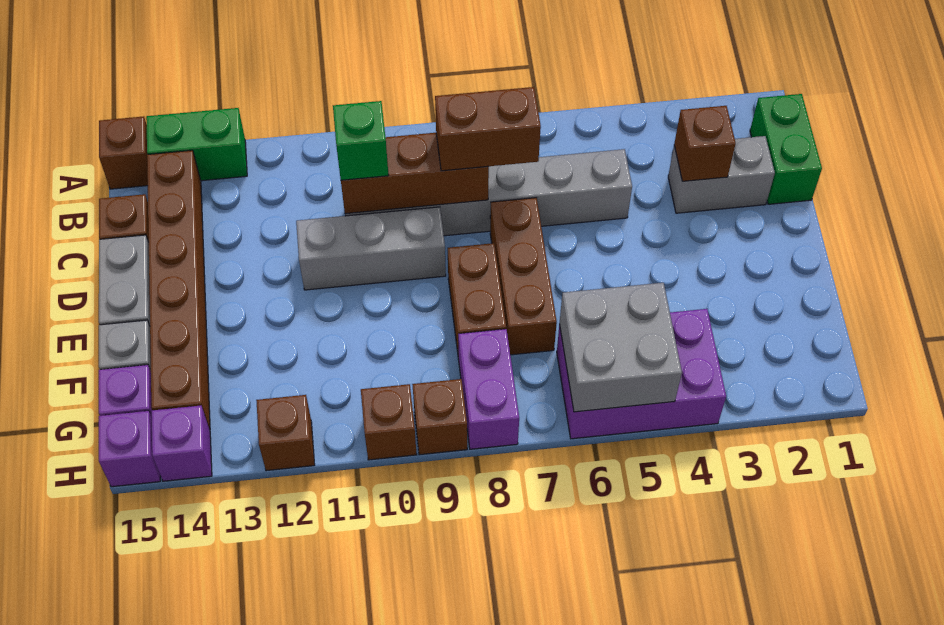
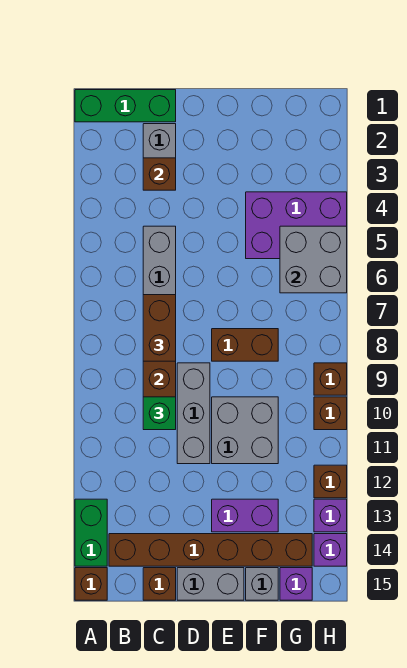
green brick B1:C1 level 1 -> green brick A1:C1 level 1
brown brick D7:F7 level 1 -> none
none -> grey brick E10:F11 level 1
purple brick G4:H6 level 1 -> purple brick F4:H5 level 1
purple brick G8:H8 level 1 -> purple brick E13:F13 level 1
purple brick H15 level 1 -> purple brick H13 level 1

